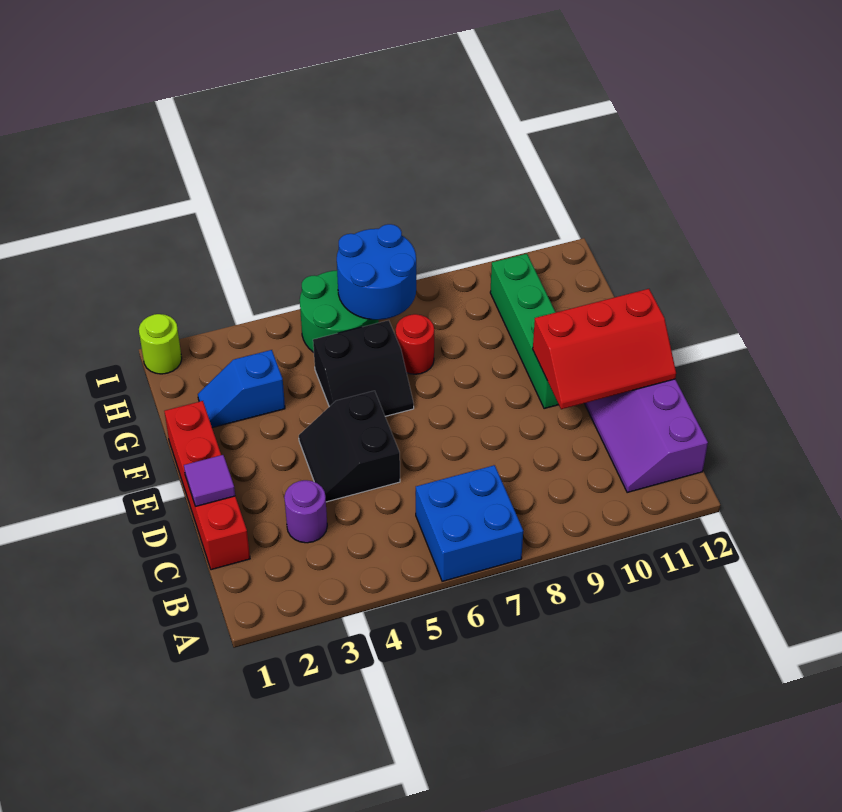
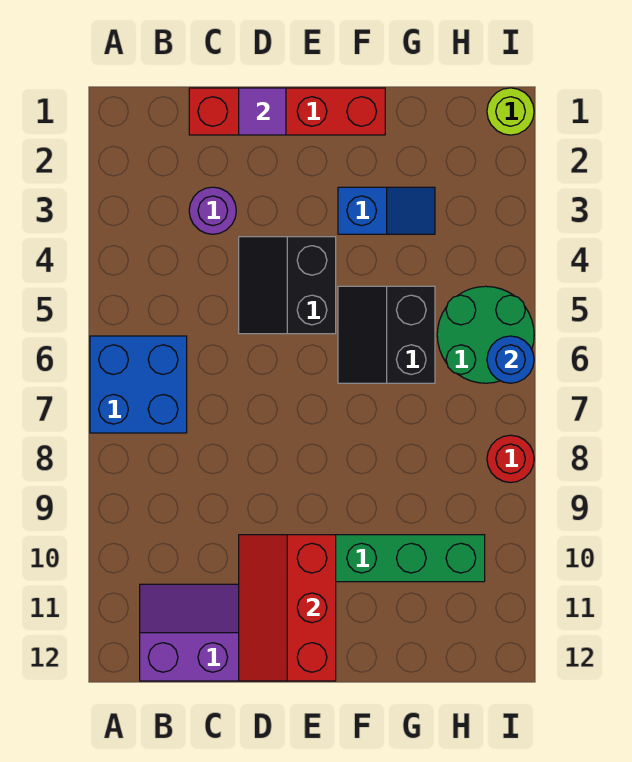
black slope D4:E5 level 1 top 5 -> black slope D4:E5 level 1 top E
blue slope G2:G3 level 1 top 3 -> blue slope F3:G3 level 1 top F
red round brick G7 level 1 -> red round brick I8 level 1
blue round brick H6:I7 level 2 -> blue round brick I6 level 2

